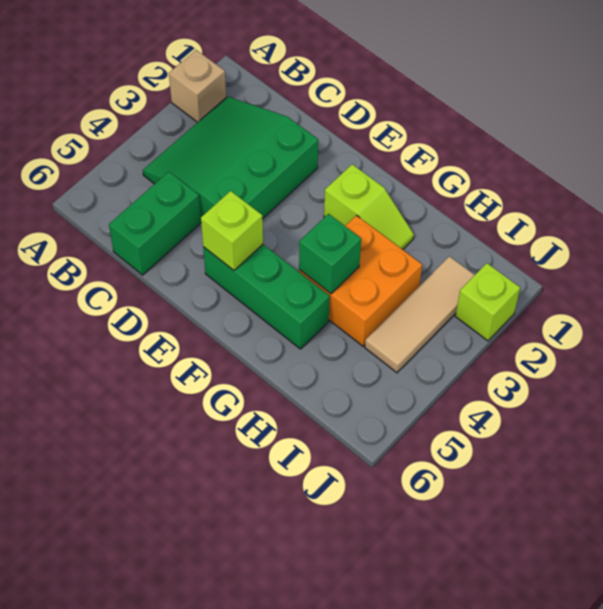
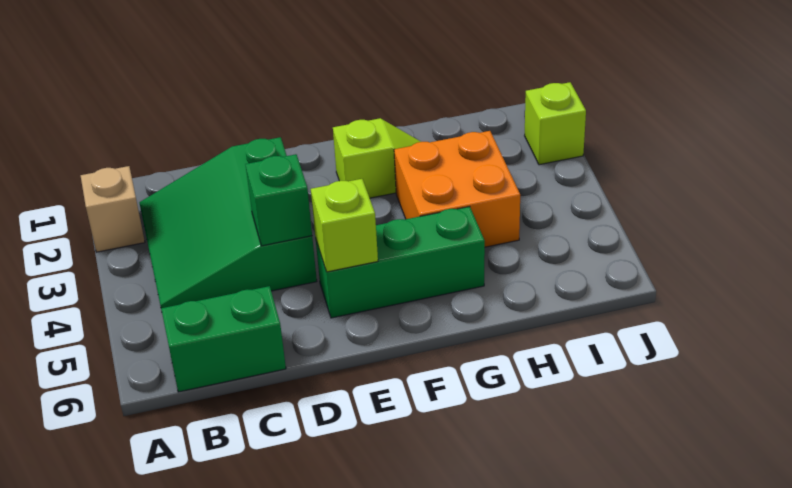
green brick C5:C6 level 1 -> green brick B6:C6 level 1
green brick G4 level 2 -> green brick D4 level 2
tan tile I2:I4 level 1 -> none

